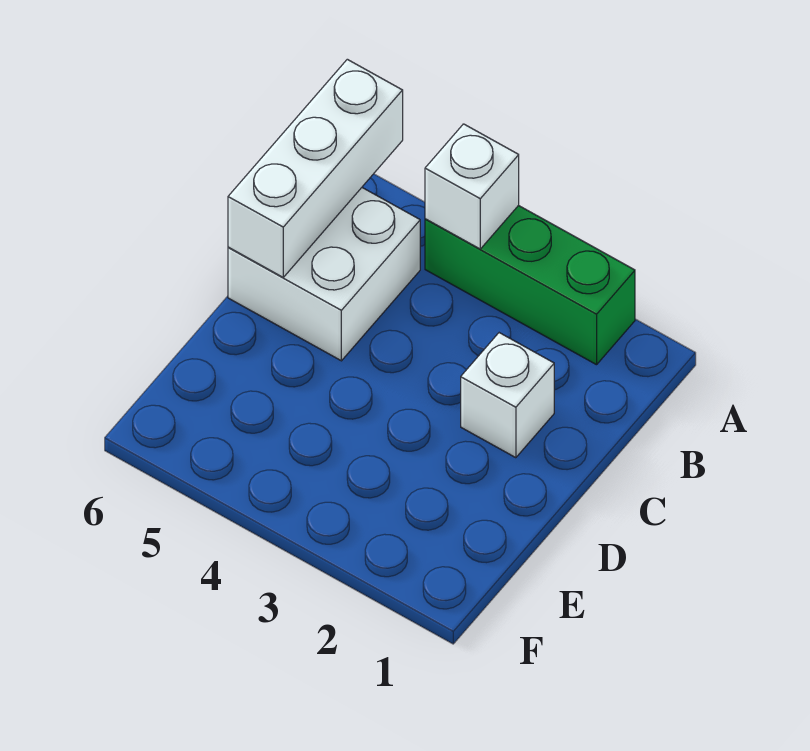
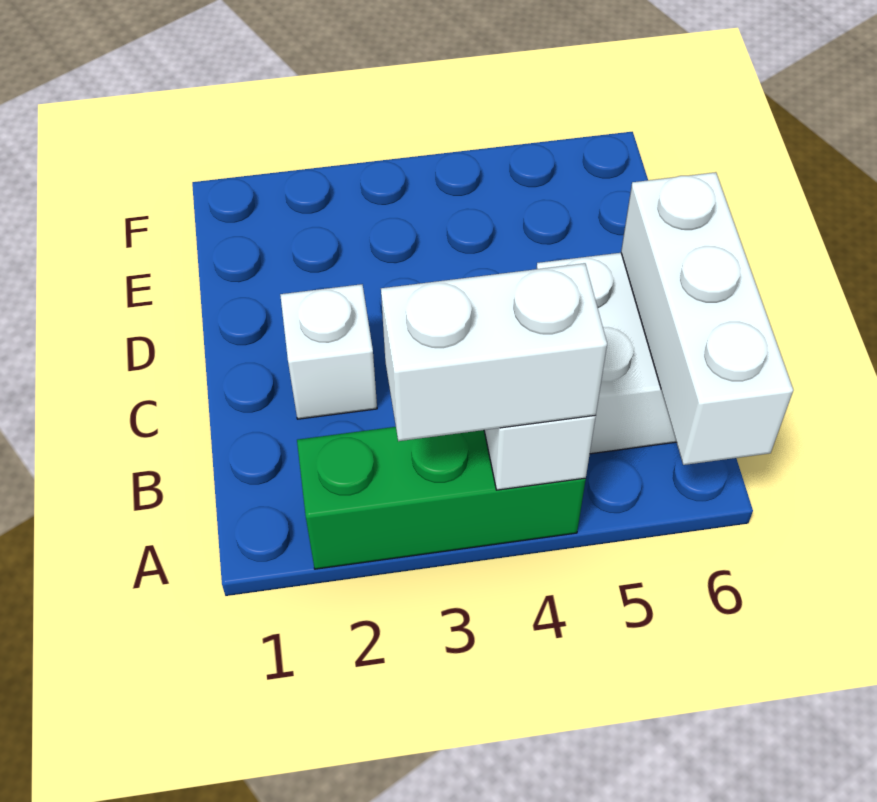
none -> white brick A3:A4 level 3

